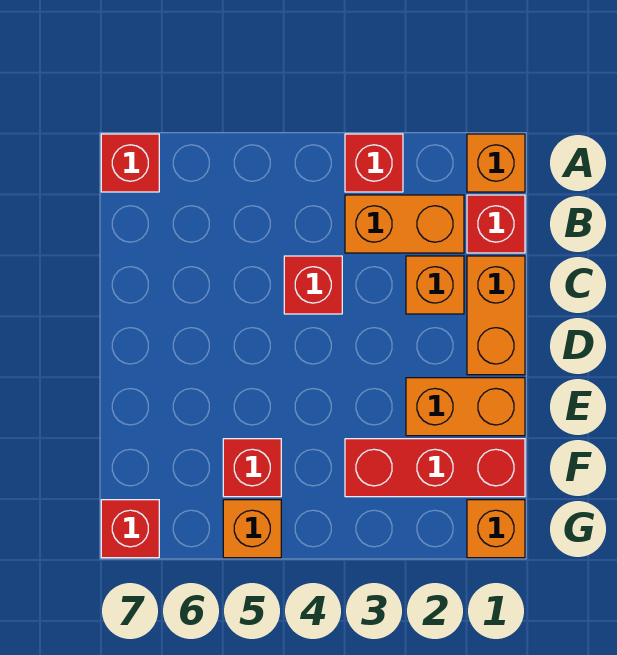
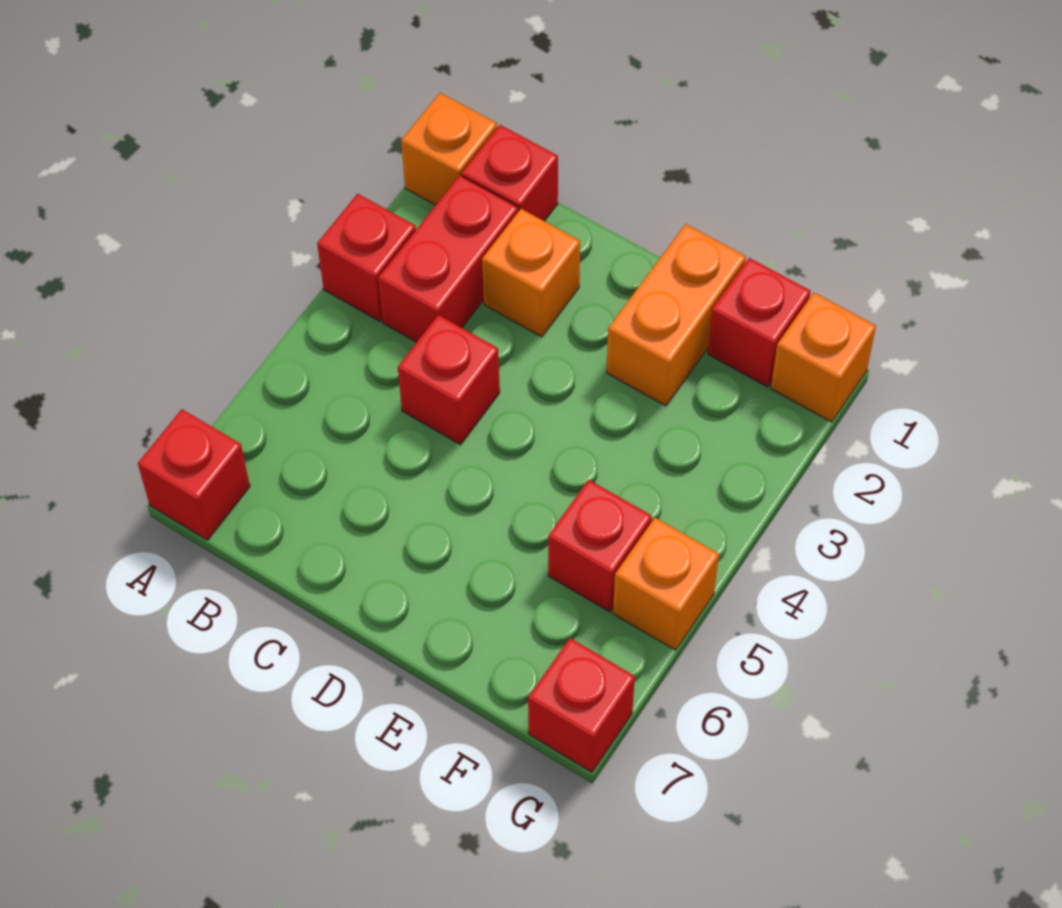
orange brick B2:B3 level 1 -> red brick B2:B3 level 1
orange brick C1:D1 level 1 -> none
red brick F1:F3 level 1 -> red brick F1 level 1

